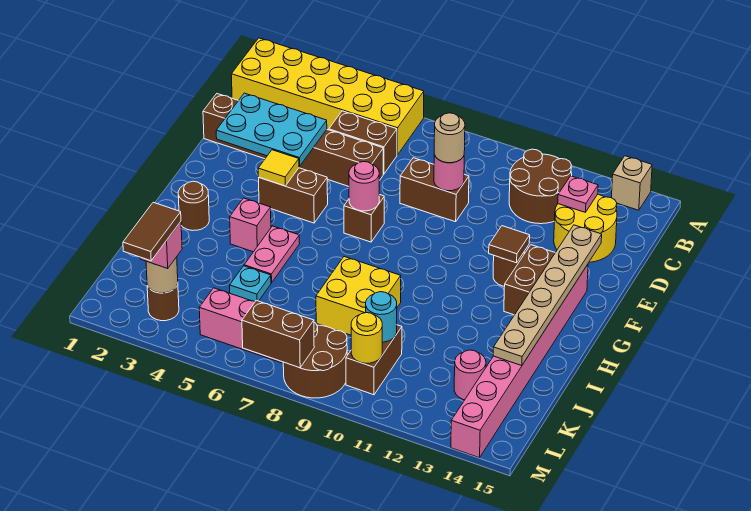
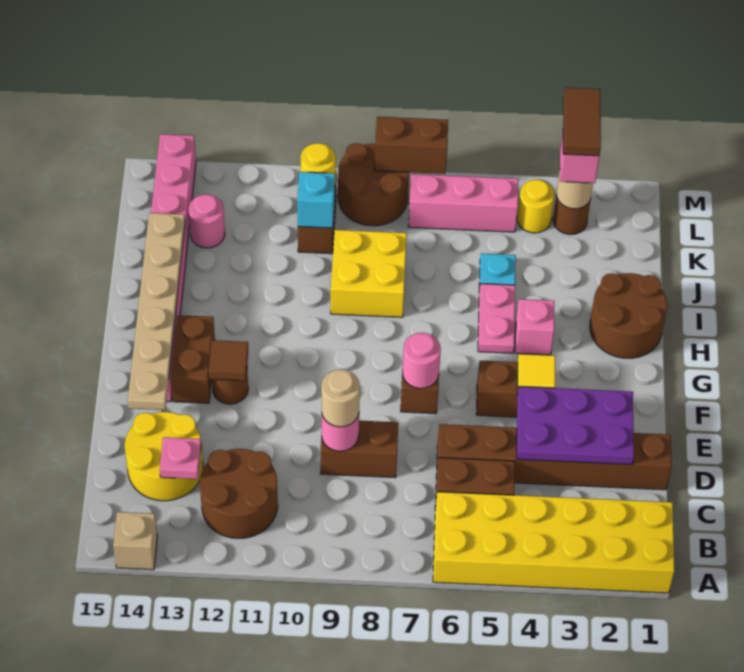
cyan plate D2:E4 level 2 -> purple plate D2:E4 level 2
brown round brick H2 level 1 -> brown round brick H1:I2 level 1
cyan round brick K10 level 2 -> cyan brick K10 level 2
none -> yellow round brick L4 level 1

